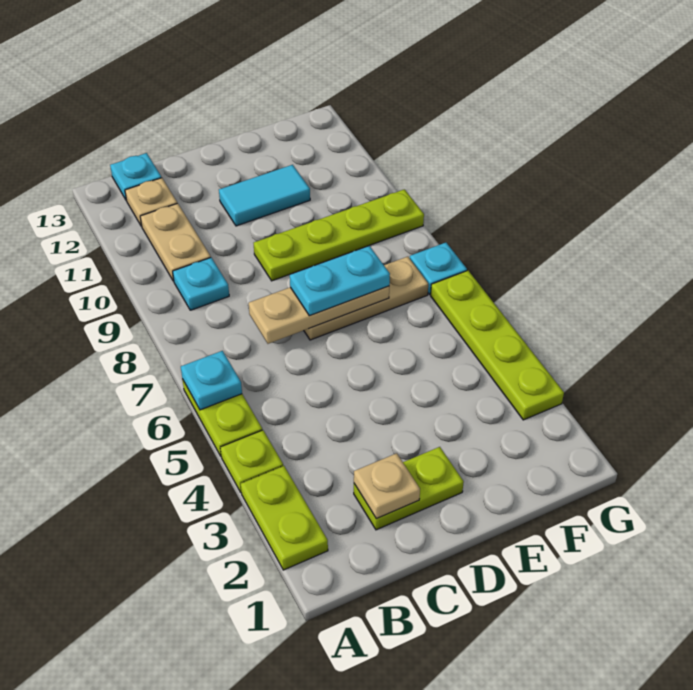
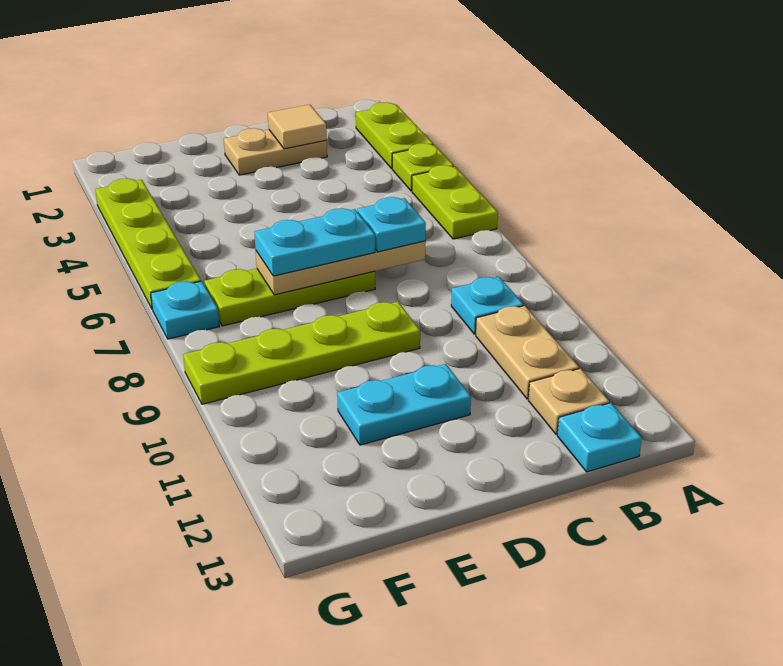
cyan plate A6 level 2 -> cyan plate C7 level 3
lime plate C2:D2 level 1 -> tan plate C2:D2 level 1
tan plate C2 level 2 -> tan tile C2 level 2
tan plate D7:F7 level 1 -> lime plate D7:F7 level 1
cyan tile D11:E11 level 1 -> cyan plate D11:E11 level 1

